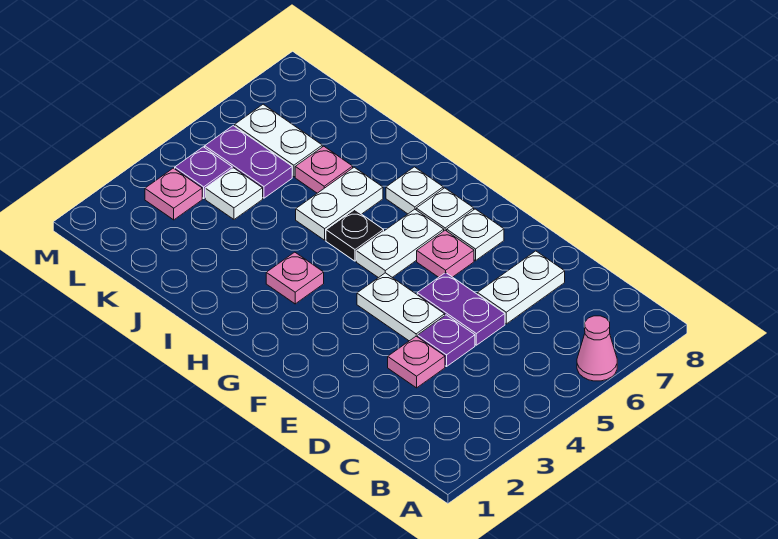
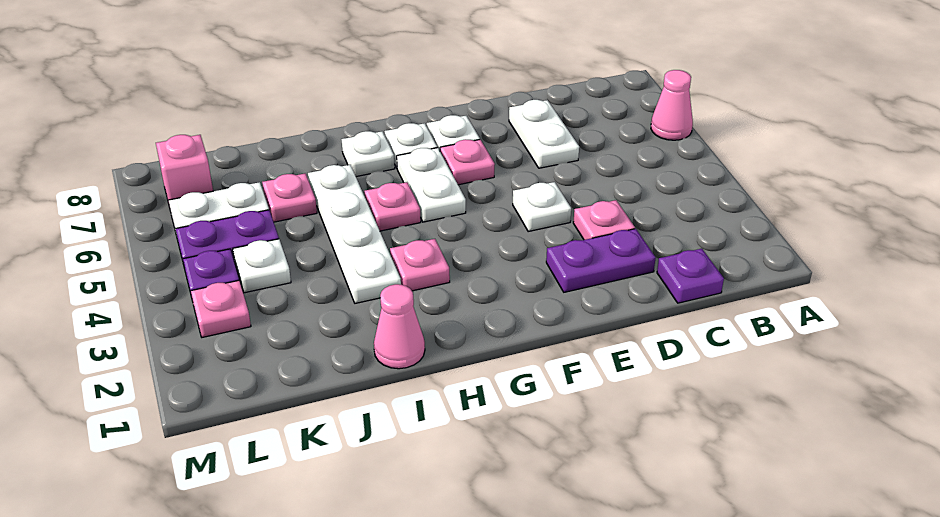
purple plate D4 level 1 -> purple plate C1 level 1
purple plate D5:E5 level 1 -> purple plate D2:E2 level 1
white plate E4:F4 level 1 -> white plate E4 level 1
black plate H5 level 1 -> pink plate H5 level 1
none -> pink cone I1 level 1
white plate I5:I6 level 1 -> white plate I3:I6 level 1
none -> pink brick L7 level 1

